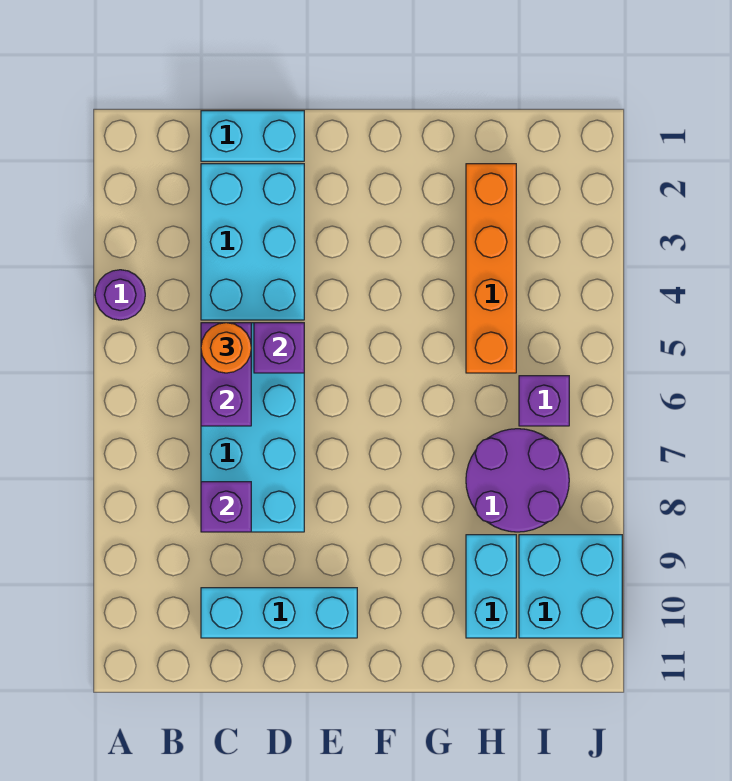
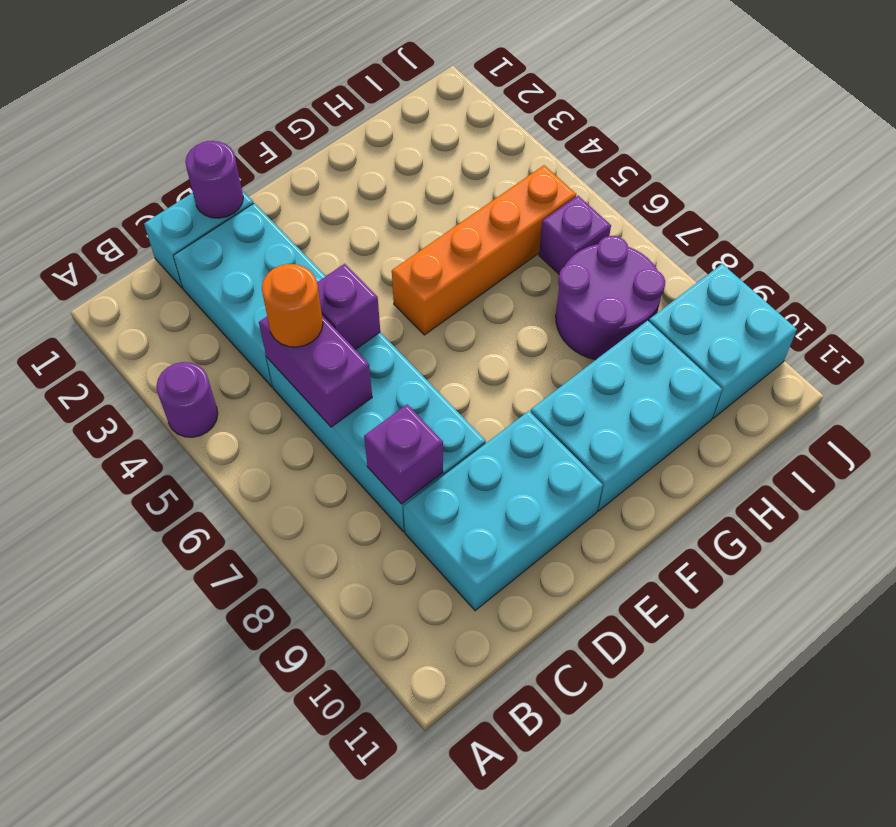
cyan brick C10:E10 level 1 -> cyan brick C9:E10 level 1
none -> purple round brick D1 level 2
orange brick H2:H5 level 1 -> orange brick F5:I5 level 1
cyan brick H9:H10 level 1 -> cyan brick F9:H10 level 1

